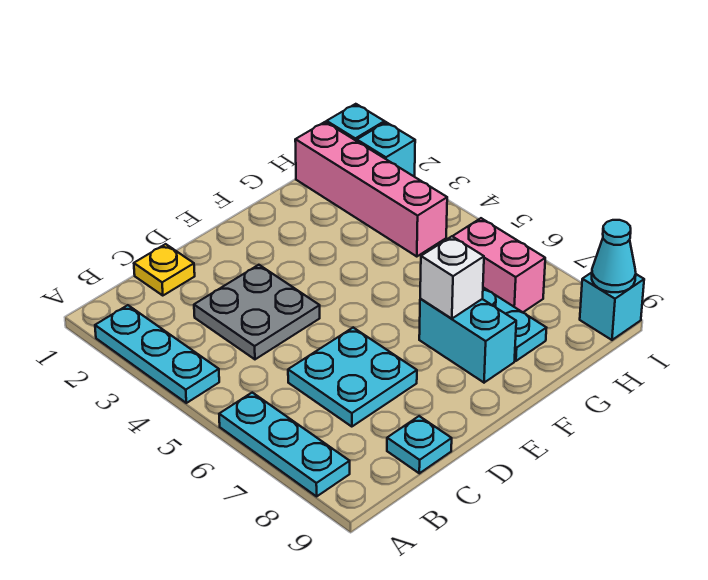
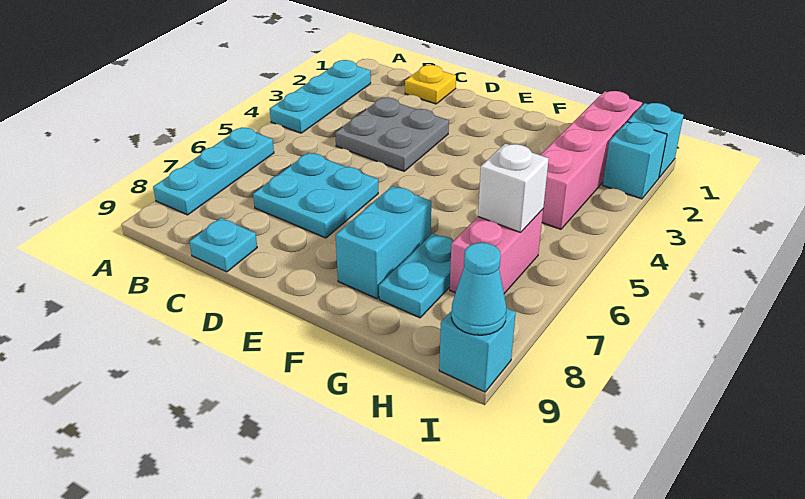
white brick F7 level 2 -> white brick H6 level 2

